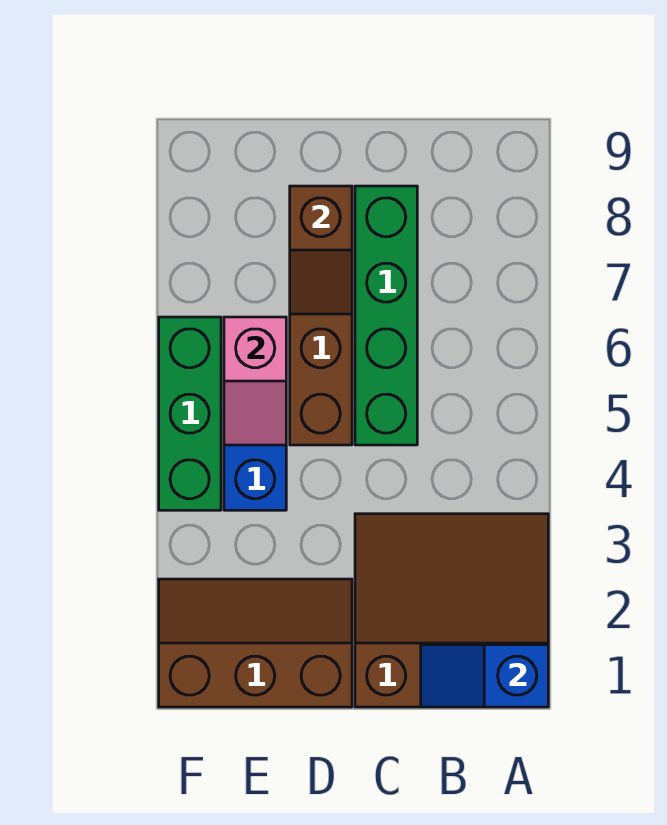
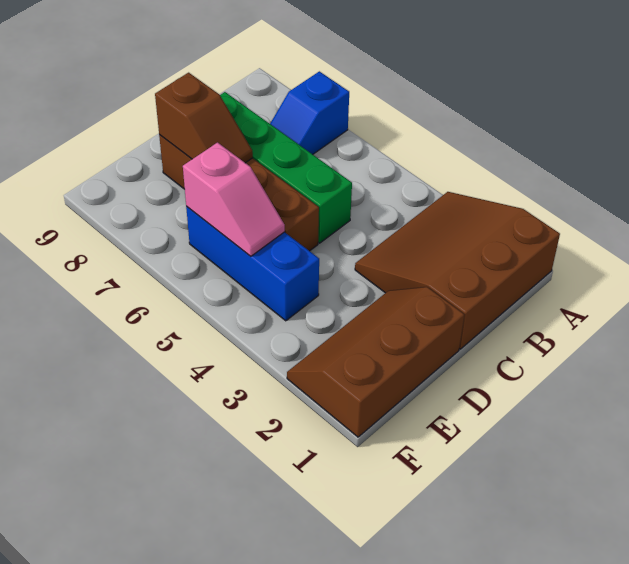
blue slope A1:B1 level 2 top A -> blue slope A7:B7 level 1 top A
green brick F4:F6 level 1 -> none

